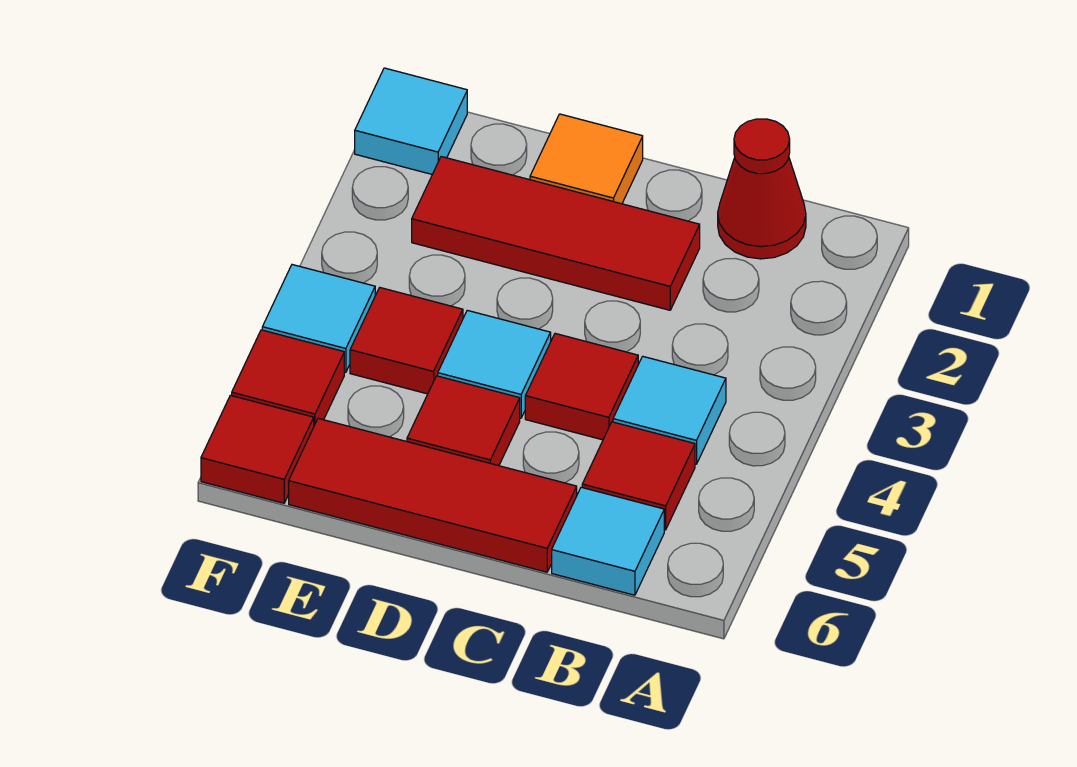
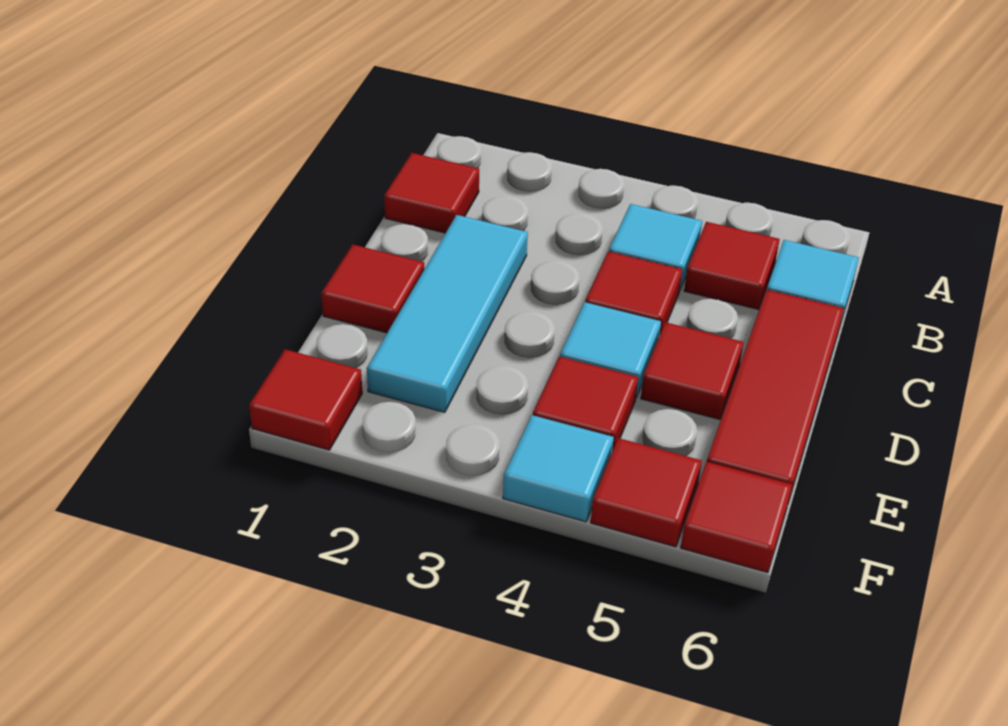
red cone B1 level 1 -> red tile B1 level 1
red tile C2:E2 level 1 -> cyan tile C2:E2 level 1
orange tile D1 level 1 -> red tile D1 level 1
cyan tile F1 level 1 -> red tile F1 level 1

